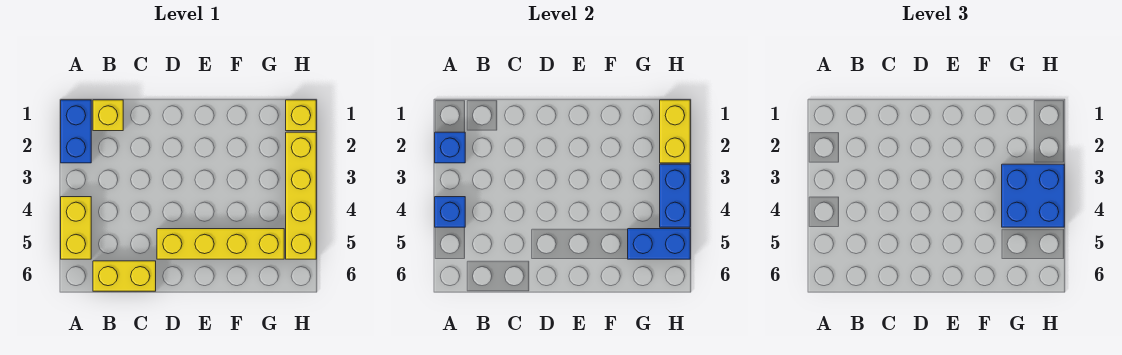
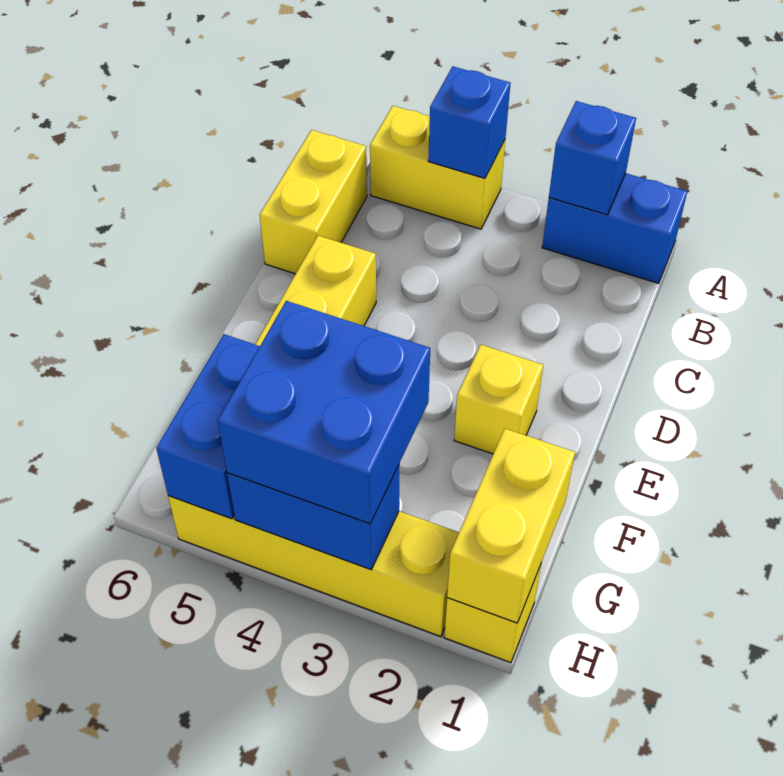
yellow brick B1 level 1 -> yellow brick E2 level 1
yellow brick H1:H2 level 2 -> yellow brick G1:H1 level 2

